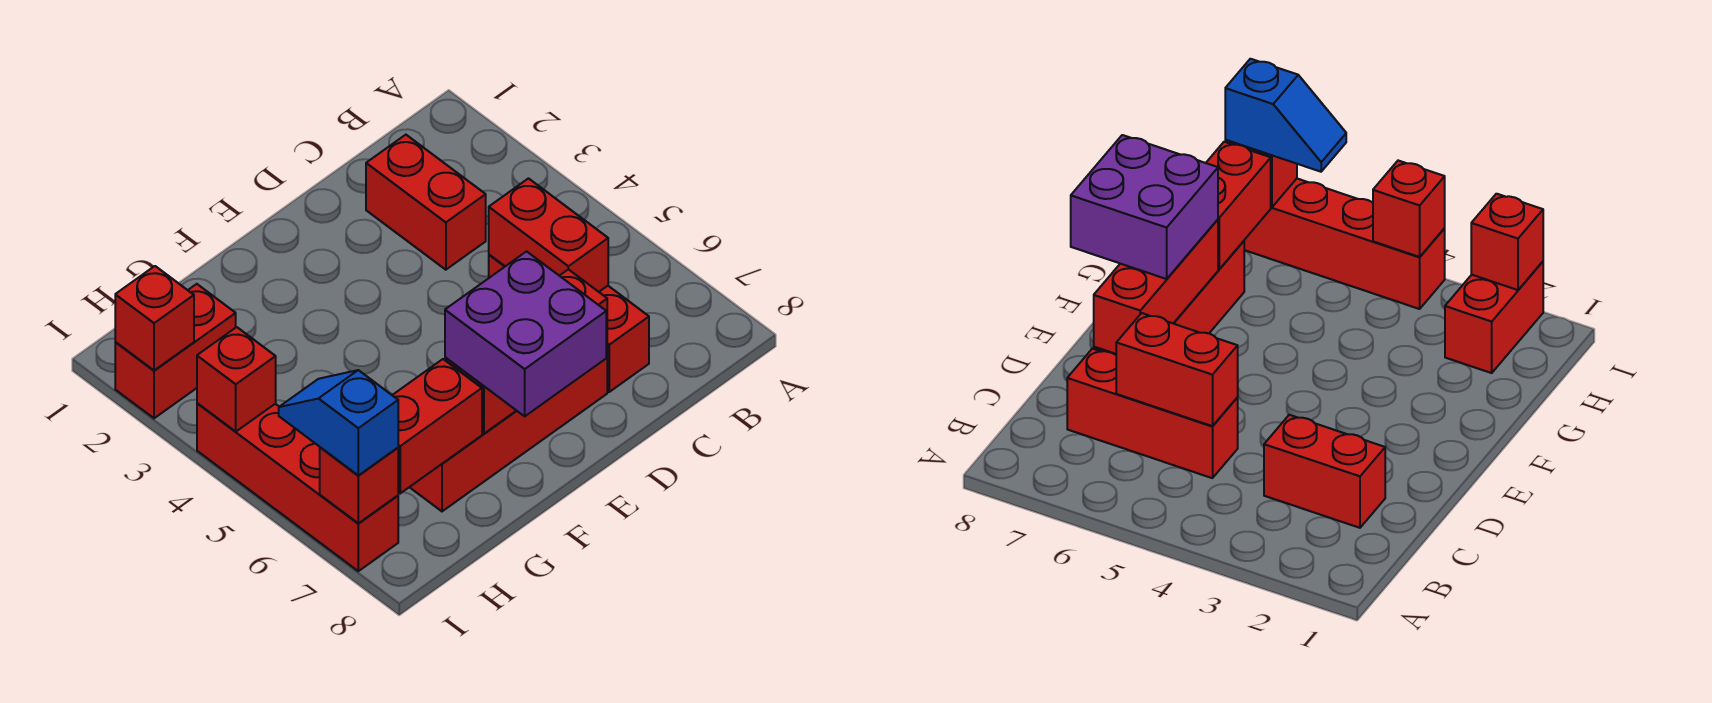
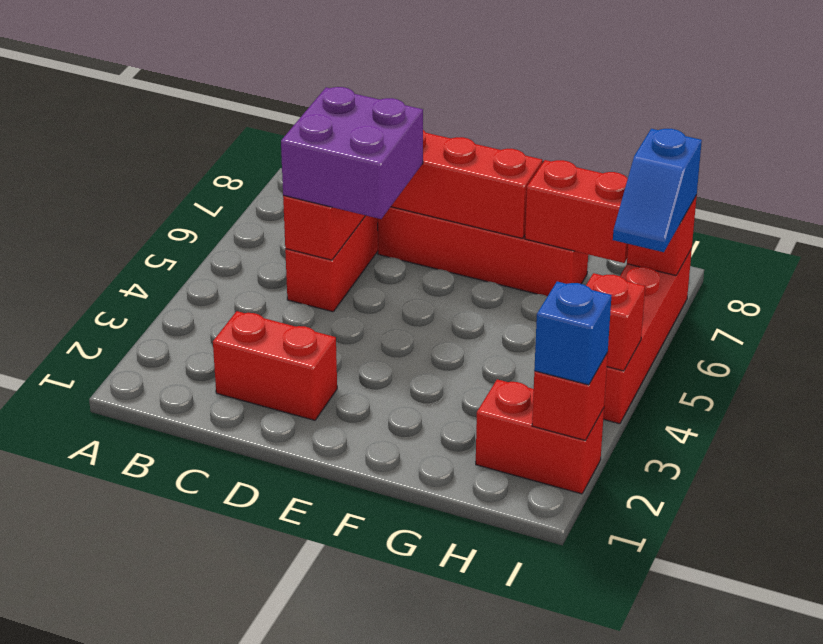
red brick C2:C3 level 1 -> red brick C2:D2 level 1
purple brick E7:F8 level 3 -> purple brick C5:D6 level 3
none -> blue brick I2 level 3

